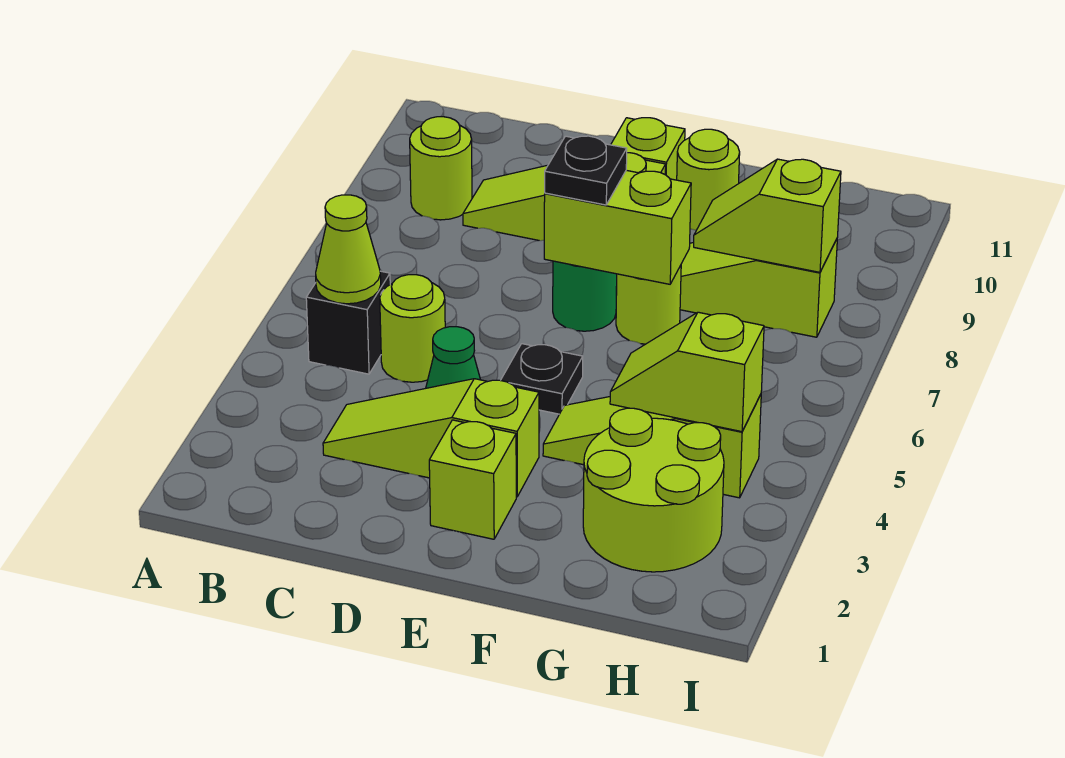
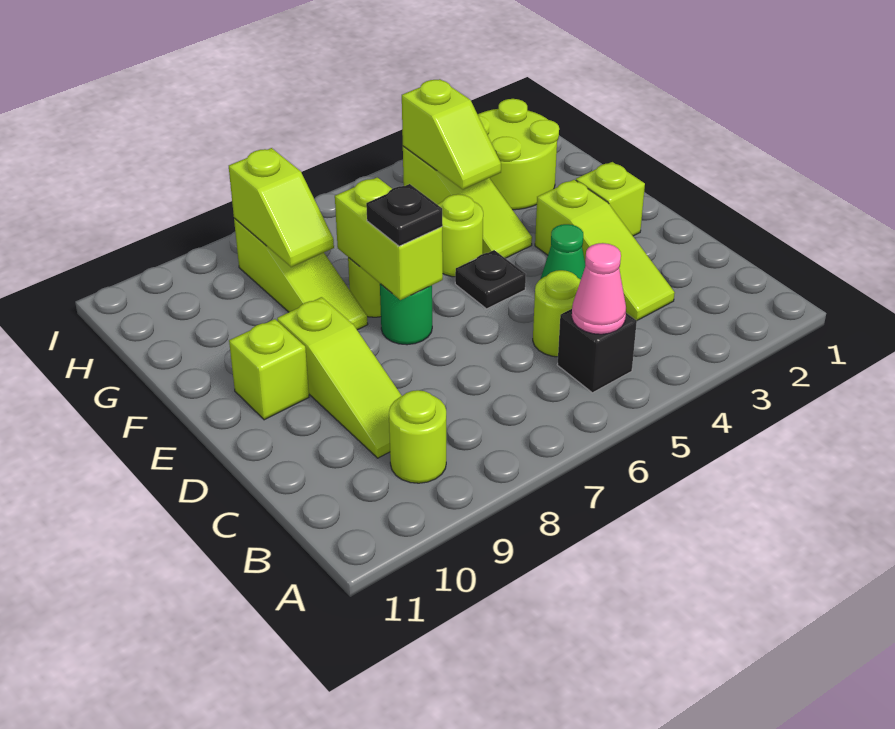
lime cone B5 level 2 -> pink cone B5 level 2
lime round brick F10 level 1 -> lime round brick F5 level 1

